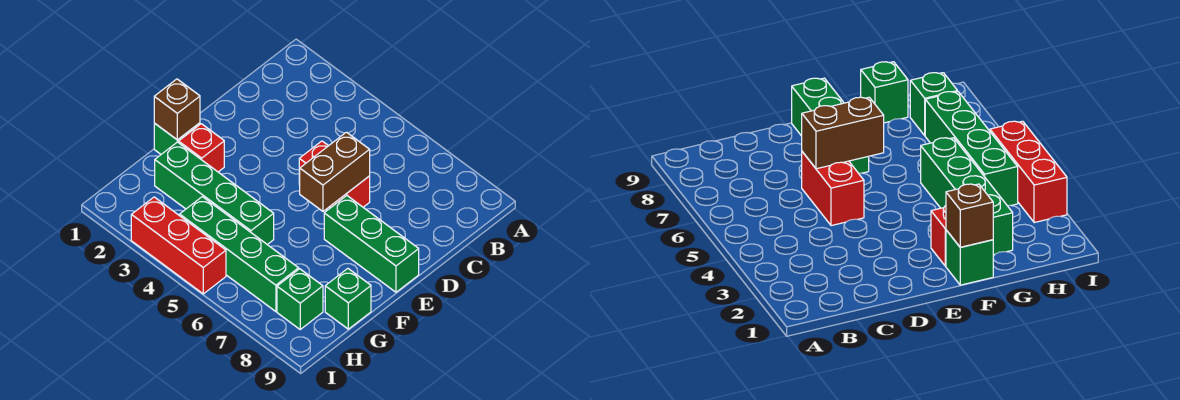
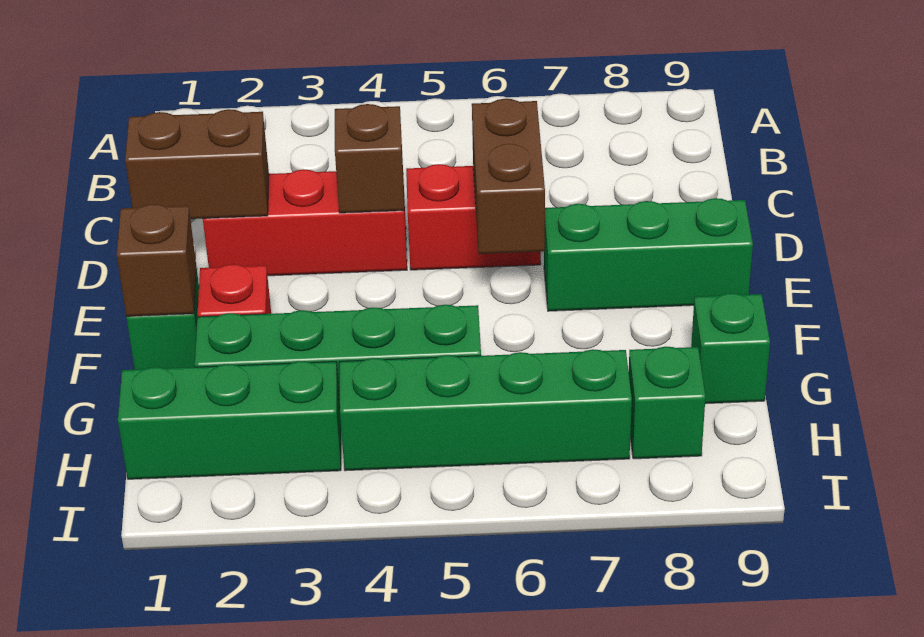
none -> brown brick D1:D2 level 2
none -> brown brick D4 level 2
none -> green brick H1:H3 level 1
red brick I3:I5 level 1 -> red brick D2:D4 level 1

